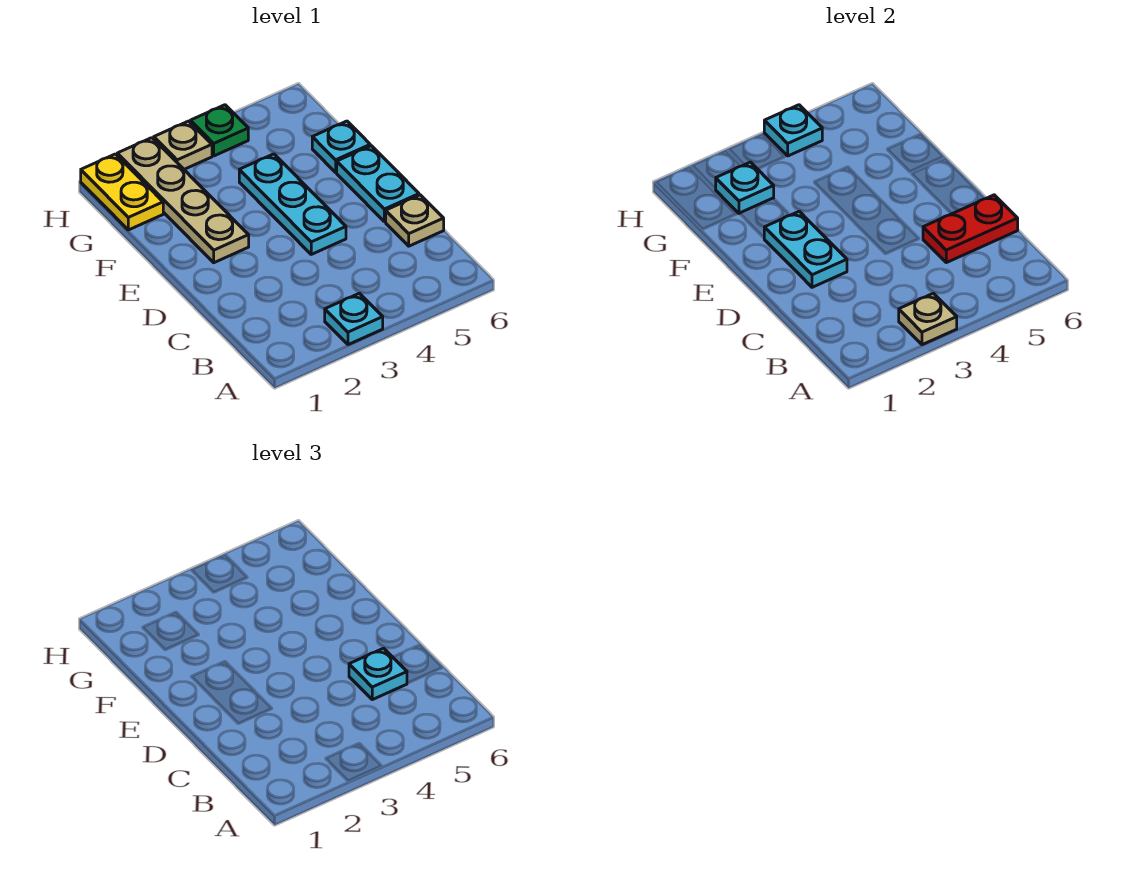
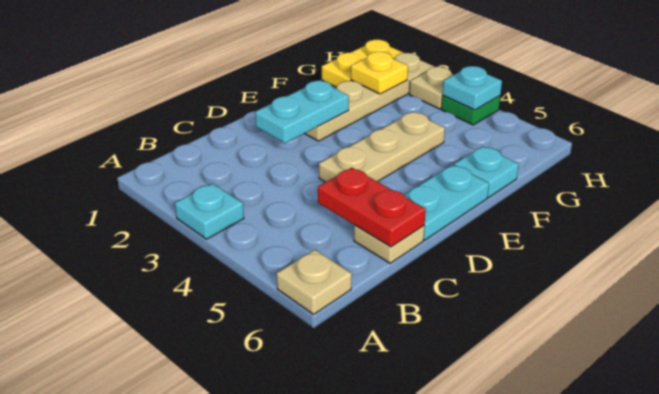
tan plate A3 level 2 -> tan plate A6 level 1
cyan plate C5 level 3 -> none
cyan plate D4:F4 level 1 -> tan plate D4:F4 level 1
cyan plate G2 level 2 -> yellow plate G2 level 2

